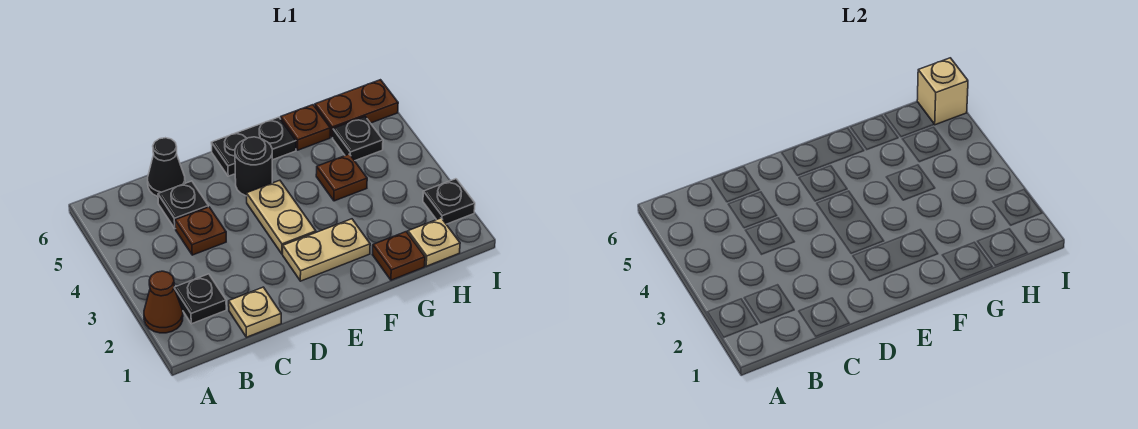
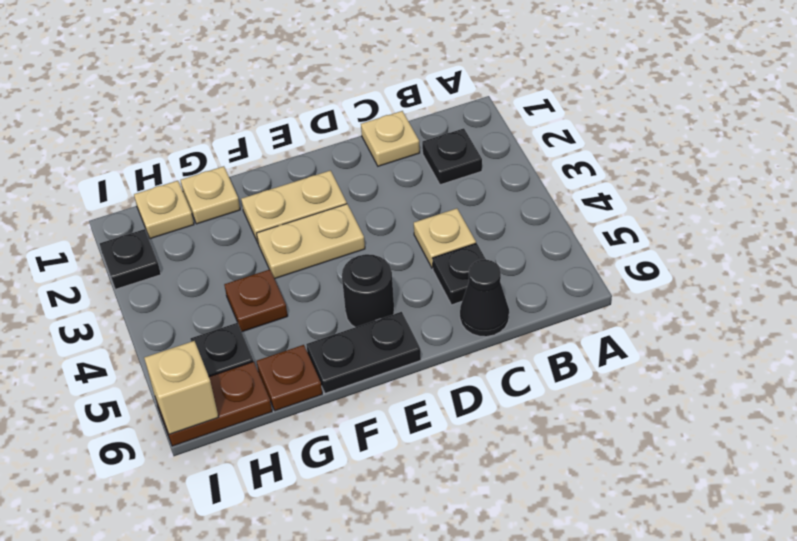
brown cone A2 level 1 -> none
brown plate C4 level 1 -> tan plate C4 level 1
tan plate E3:E4 level 1 -> tan plate E3:F3 level 1
brown plate G1 level 1 -> tan plate G1 level 1

